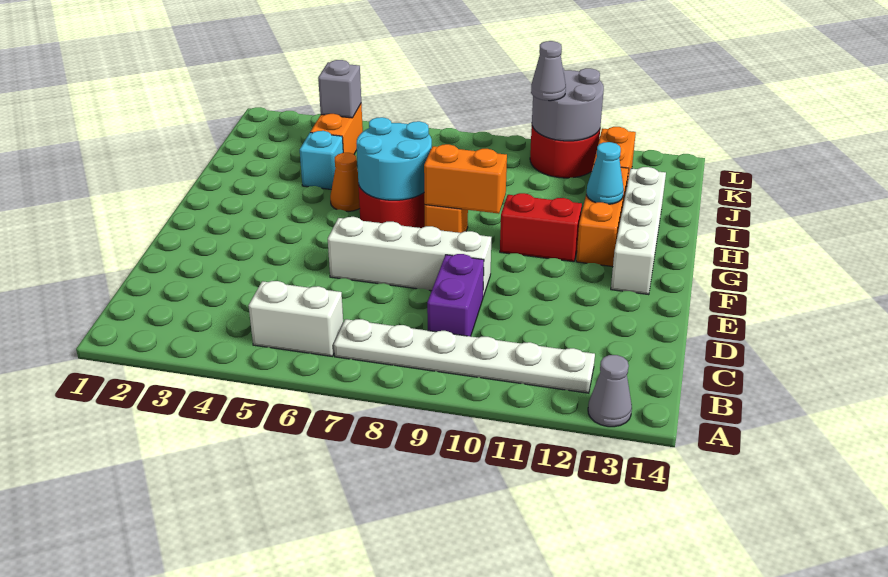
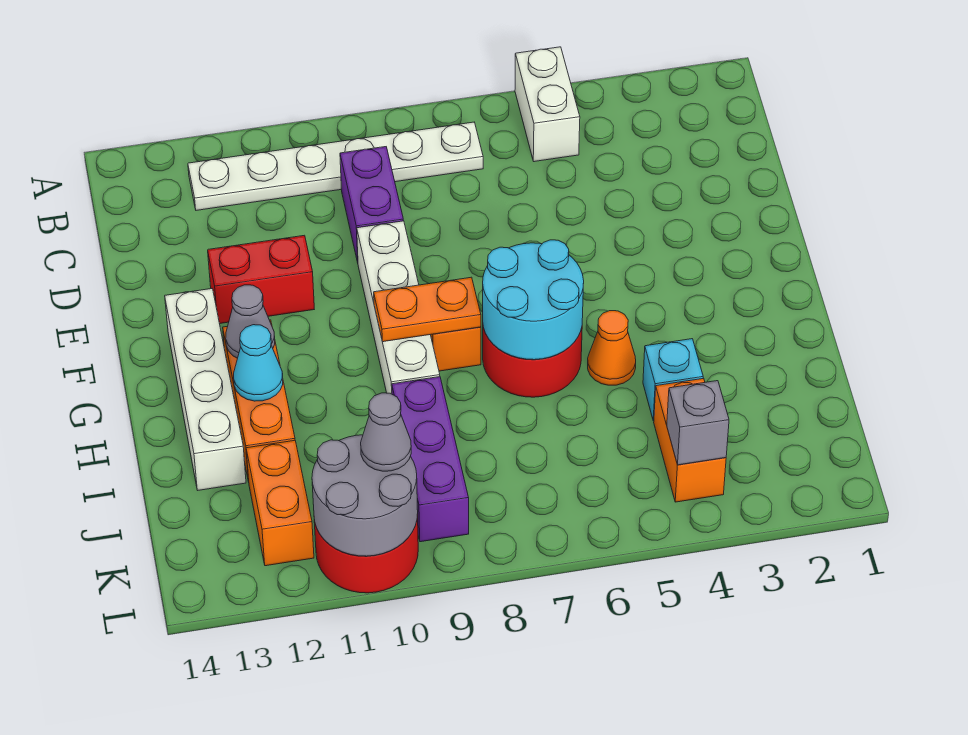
grey cone A13 level 1 -> grey cone G12 level 2
white brick B5:B6 level 1 -> white brick A5:B5 level 1
white brick E6:E9 level 1 -> white brick E9:H9 level 1
orange brick G8:G9 level 2 -> orange plate G8:G9 level 2
red brick G10:G11 level 1 -> red brick E11:E12 level 1
none -> purple brick I9:K9 level 1

